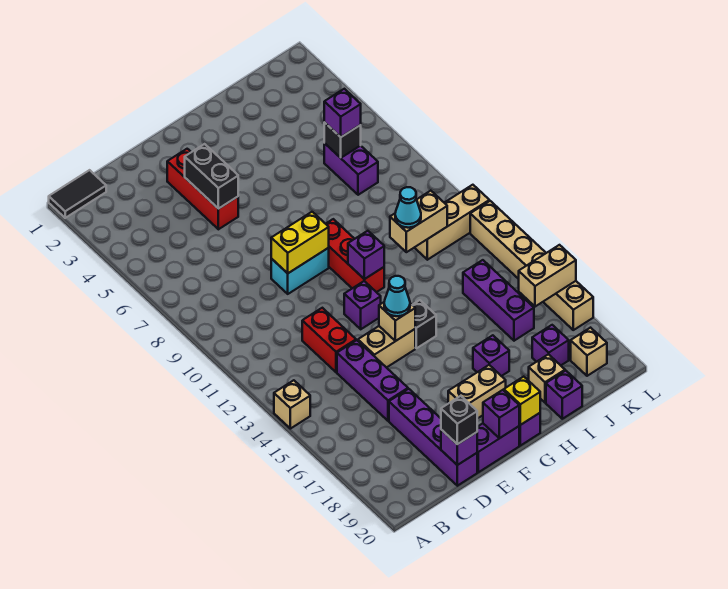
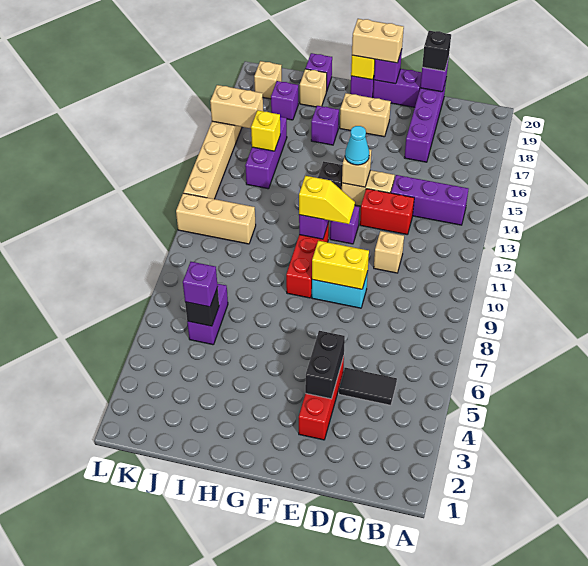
black tile A1:B1 level 1 -> black tile C5:D5 level 1
tan brick A14 level 1 -> tan brick D11 level 1
red brick D12:D13 level 1 -> red brick D13:E13 level 1
purple brick D14:D16 level 1 -> purple brick B14:D14 level 1
none -> yellow slope F11:G11 level 3 top G
tan brick I11:J11 level 2 -> tan brick F20:G20 level 3
cyan cone I11 level 3 -> none
none -> yellow brick J15 level 2

